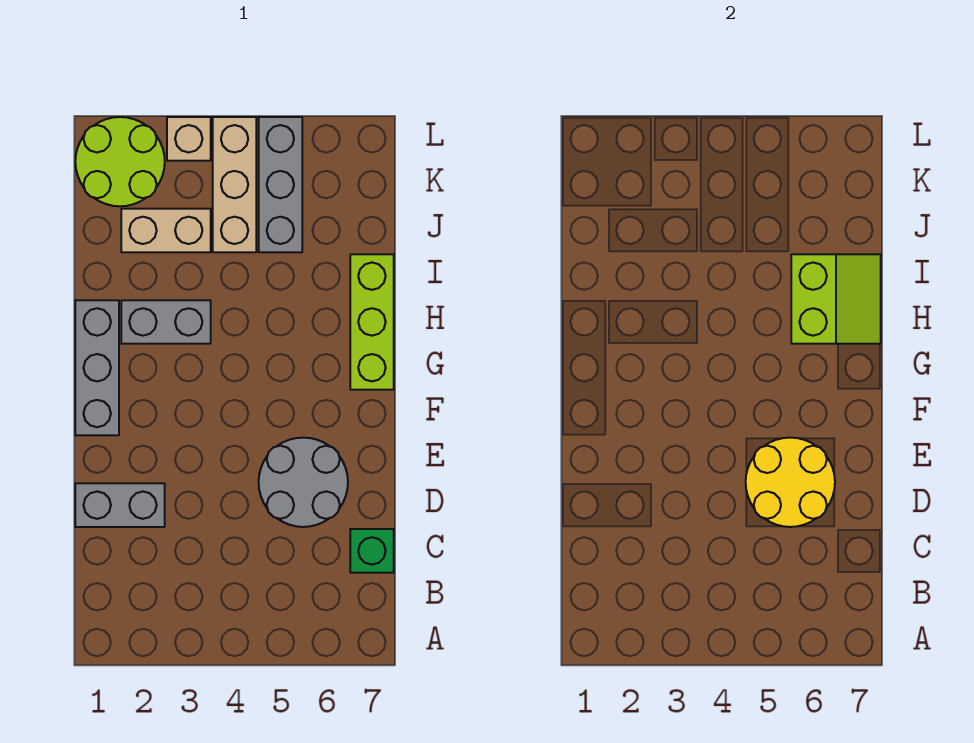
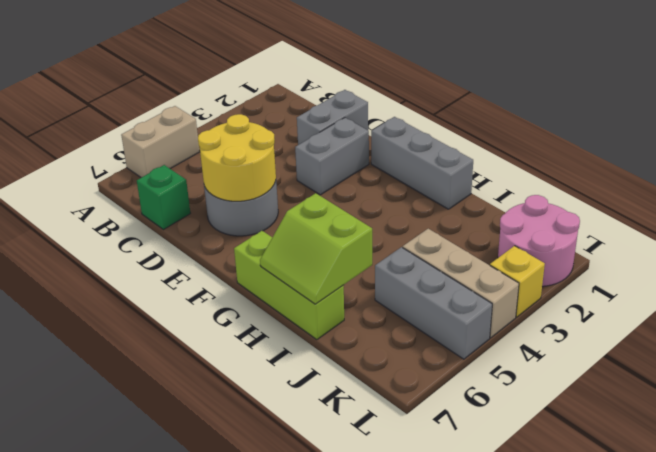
grey brick H2:H3 level 1 -> grey brick E2:E3 level 1
tan brick J2:J3 level 1 -> tan brick A5:A6 level 1
lime round brick K1:L2 level 1 -> pink round brick K1:L2 level 1
tan brick L3 level 1 -> yellow brick L3 level 1

